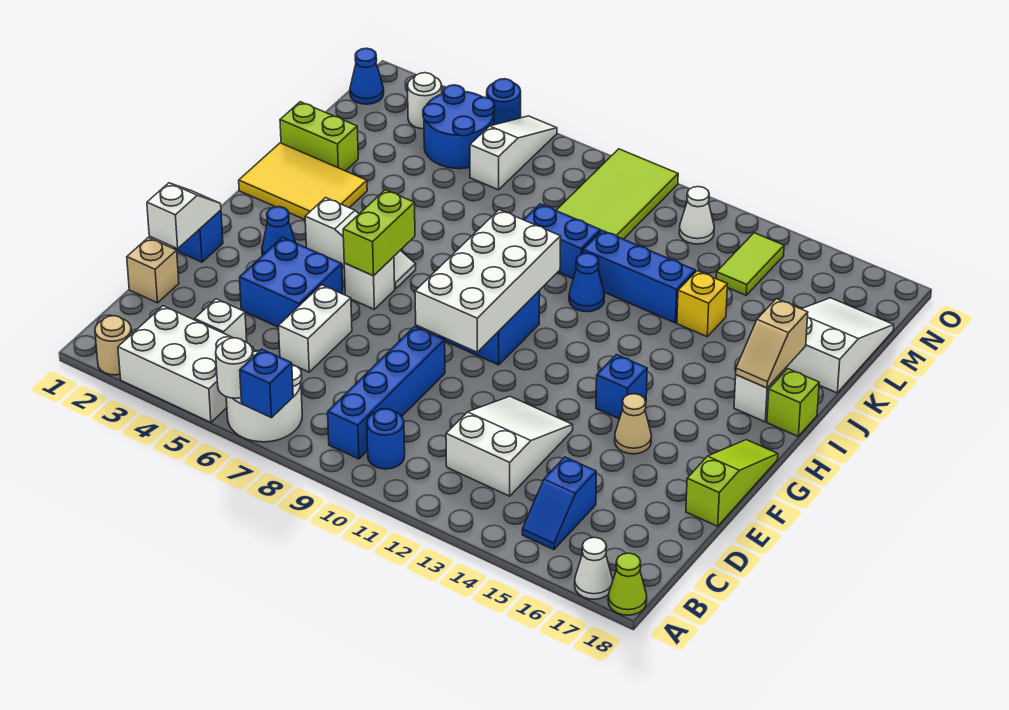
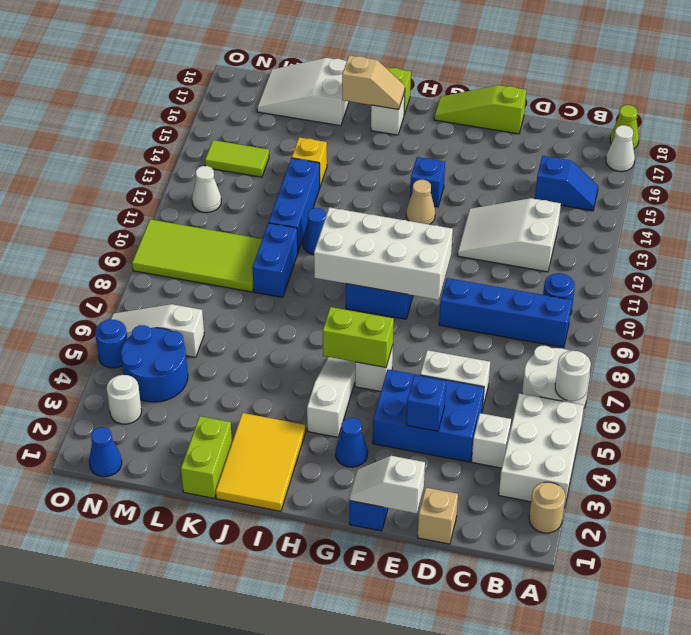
blue brick A7 level 2 -> blue brick E4 level 2
blue brick E4:F5 level 1 -> blue brick D4:F5 level 1
tan cone F15 level 1 -> tan cone G13 level 1

